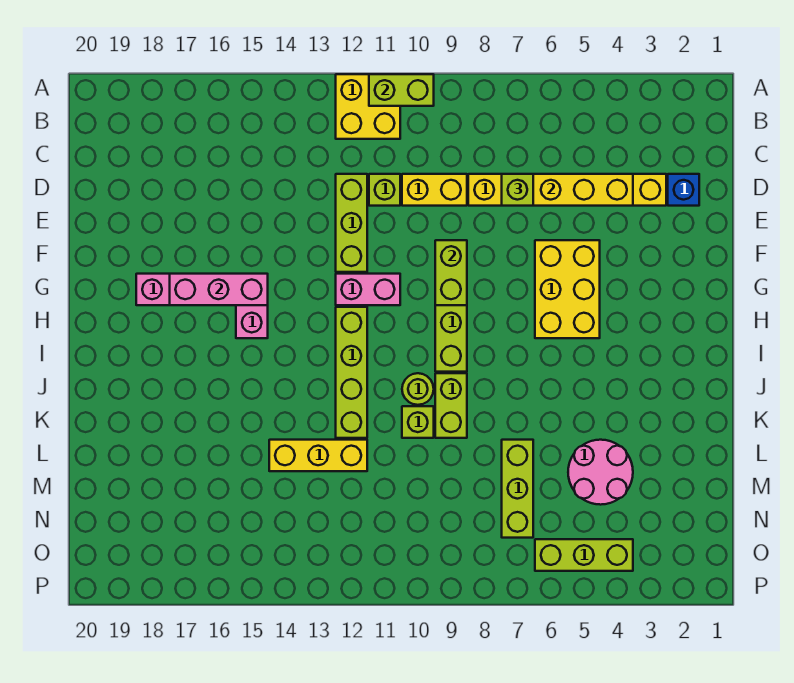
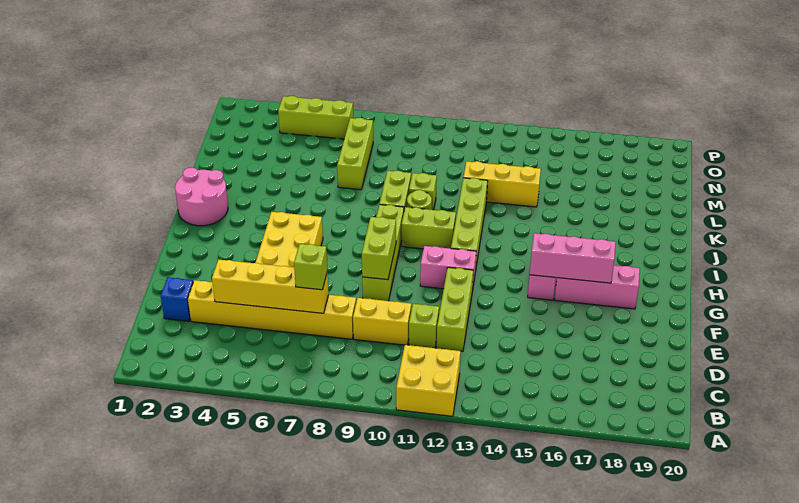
lime brick A10:A11 level 2 -> lime brick I10:I11 level 1
pink round brick L4:M5 level 1 -> pink round brick I1:J2 level 1

